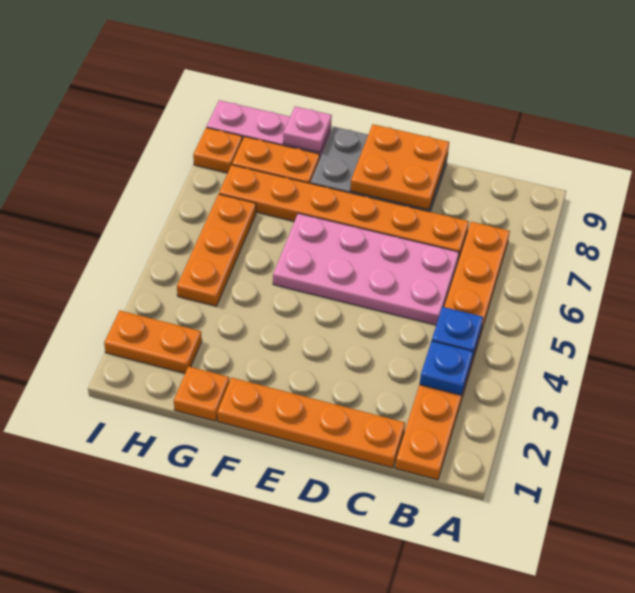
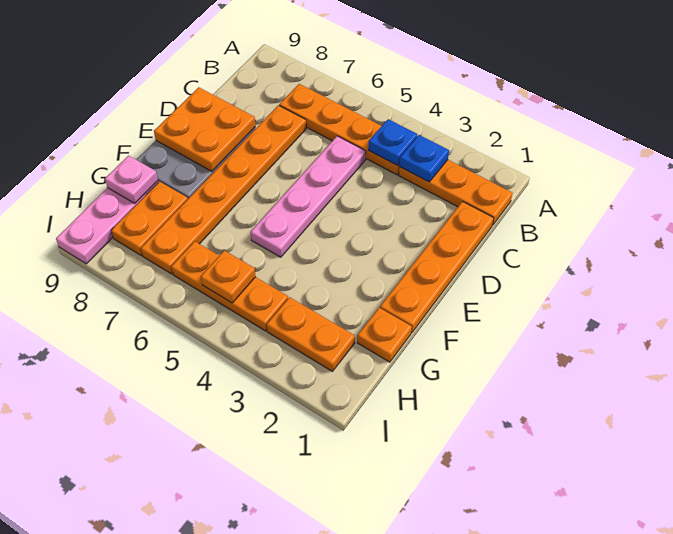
pink plate C5:F6 level 1 -> pink plate C5:F5 level 1
orange plate H2:I2 level 1 -> orange plate H2:H3 level 1
orange plate I8 level 1 -> orange plate H5 level 2

